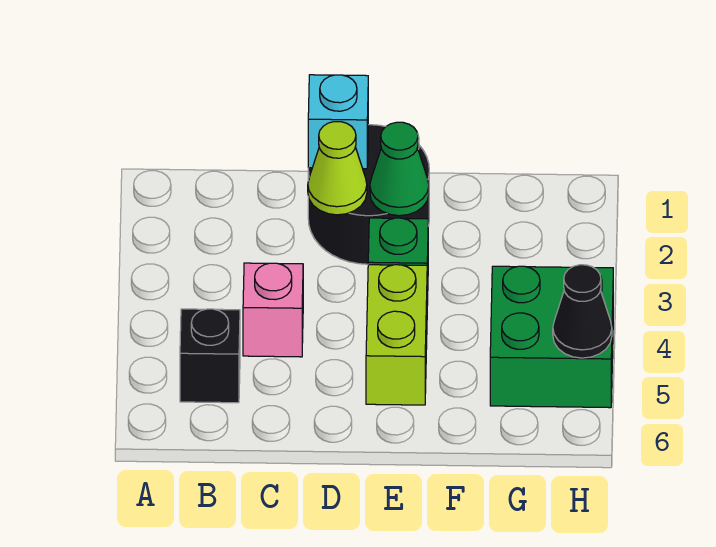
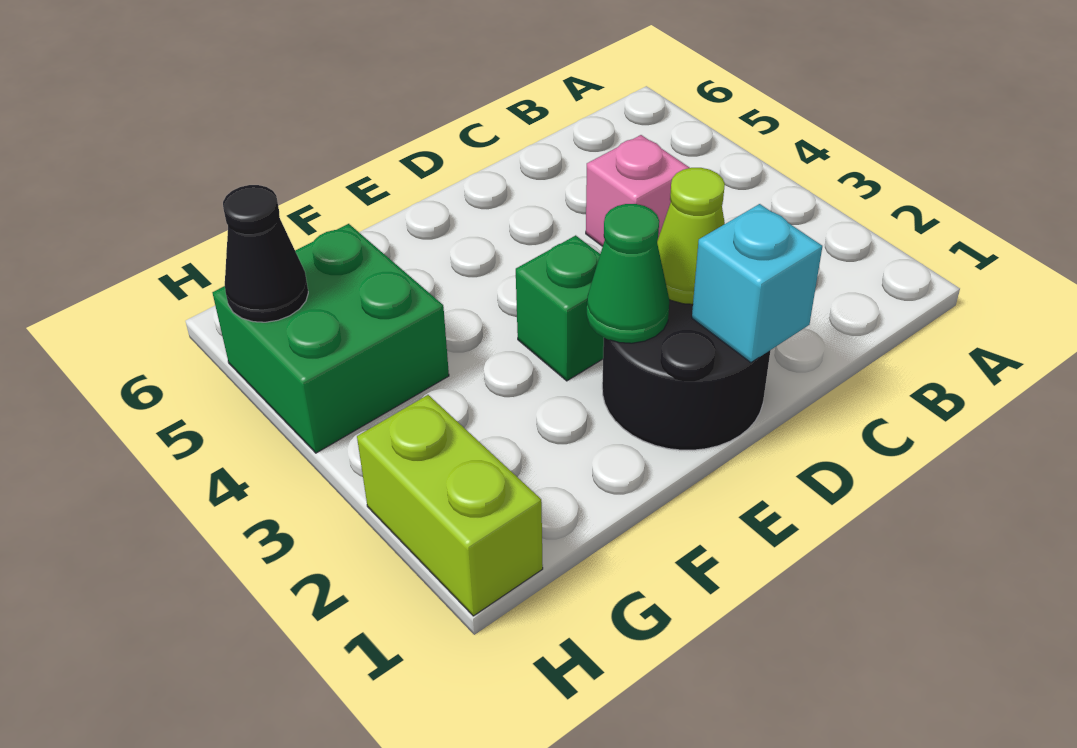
black brick B5 level 1 -> none
lime brick E4:E5 level 1 -> lime brick H1:H2 level 1

